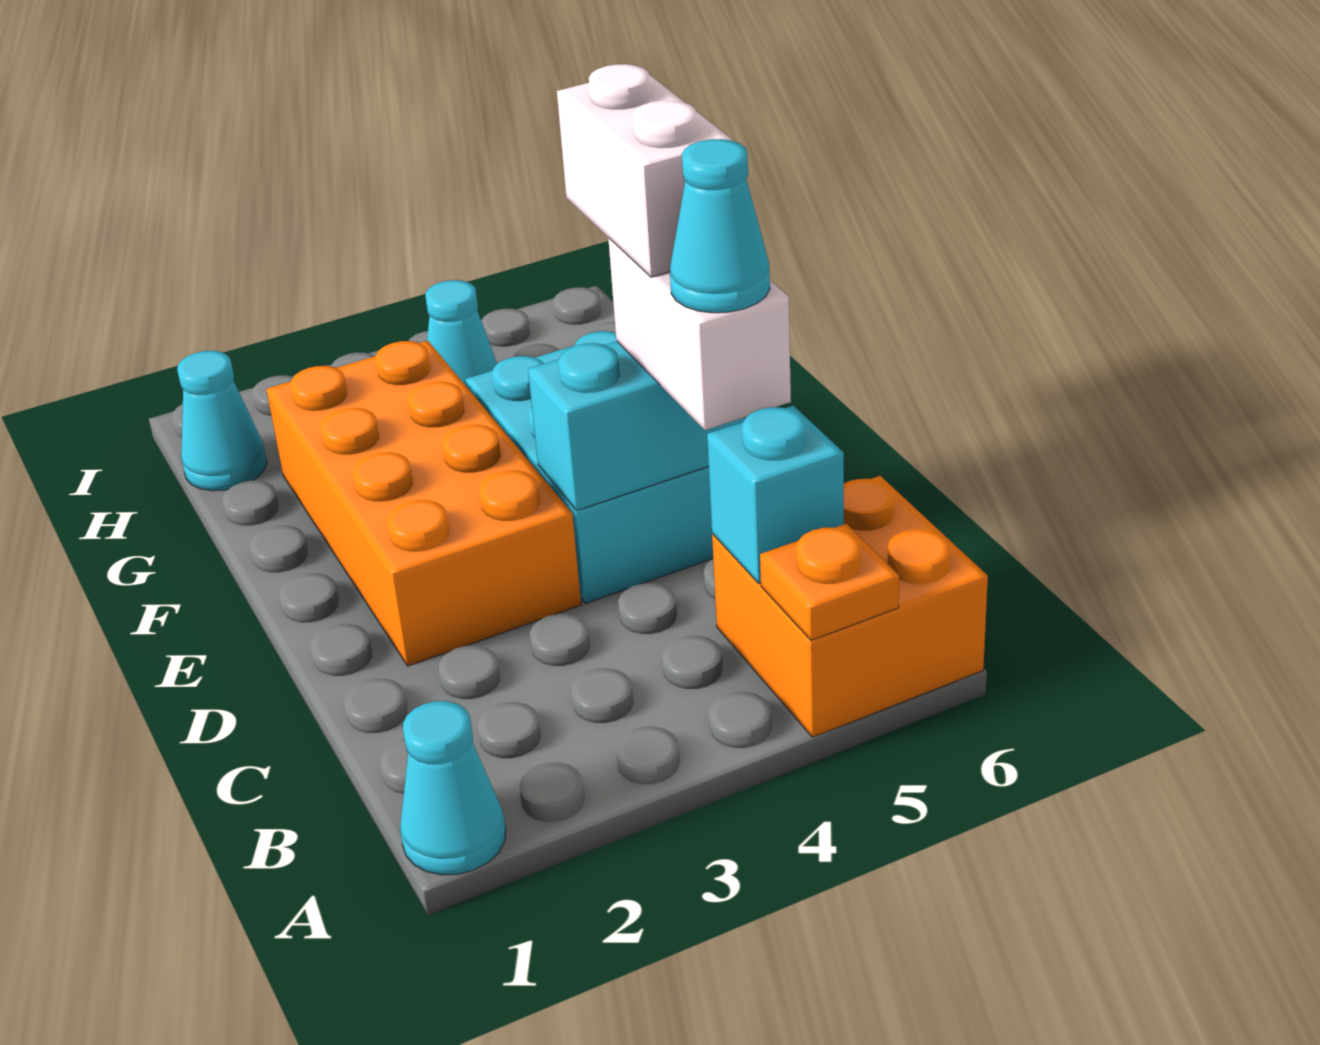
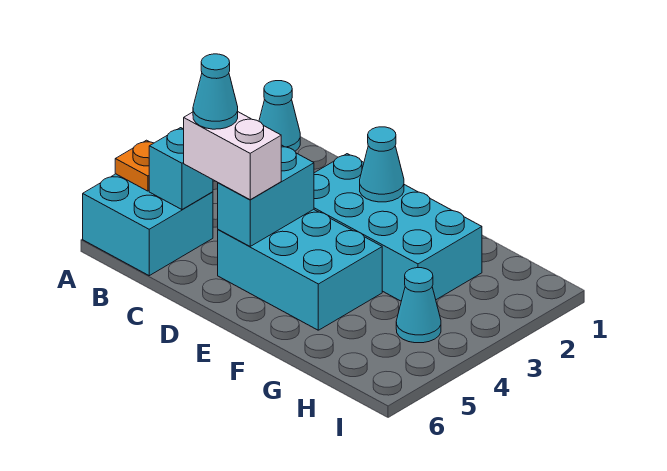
orange brick A5:B6 level 1 -> cyan brick A5:B6 level 1
orange brick D2:G3 level 1 -> cyan brick D2:G3 level 1
white brick D5:E5 level 4 -> none
cyan cone H1 level 1 -> cyan cone E2 level 2

